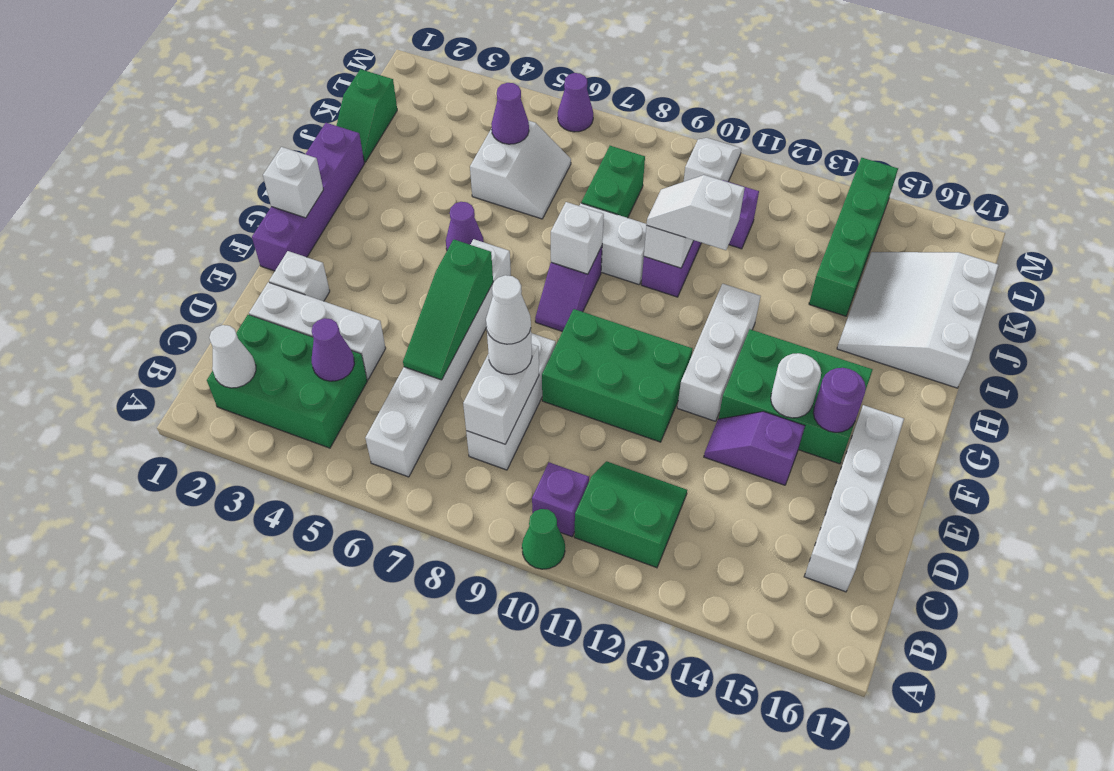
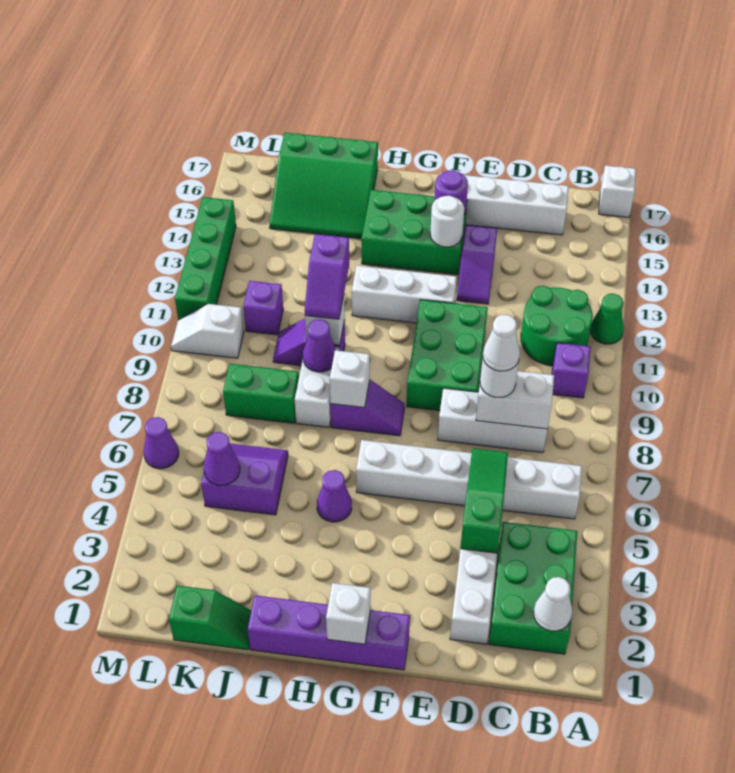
green cone A10 level 1 -> green cone A12 level 1
green slope B11:C12 level 1 top B -> green round brick B11:C12 level 1
purple cone C4 level 2 -> purple cone I9 level 2
green slope D6:F6 level 2 top F -> green slope D4:D6 level 2 top 4
white brick E2 level 1 -> white brick A17 level 1
green brick F13:G15 level 1 -> green brick F14:H15 level 1
white slope I10:I11 level 3 top 11 -> purple slope I10:I11 level 3 top 11
white slope I15:K17 level 1 top 17 -> green slope I15:K17 level 1 top 17
white slope J5:K6 level 1 top 5 -> purple slope J5:K6 level 1 top 5
green brick J14:M14 level 1 -> green brick M11:M14 level 1

